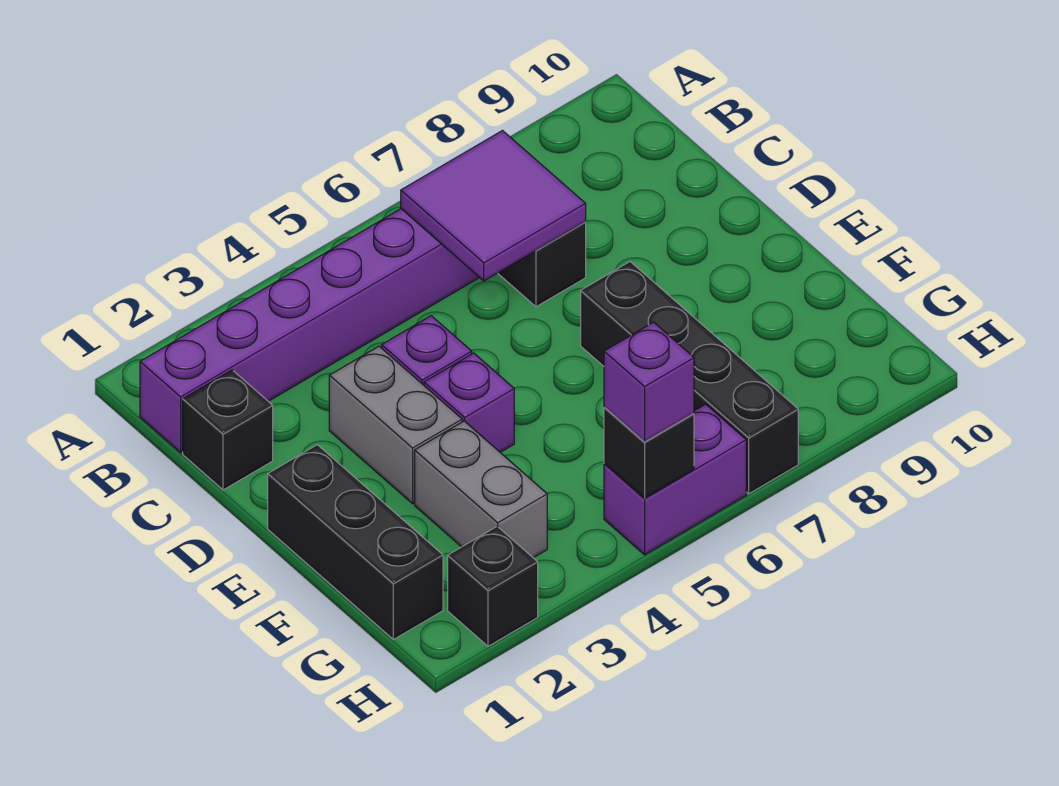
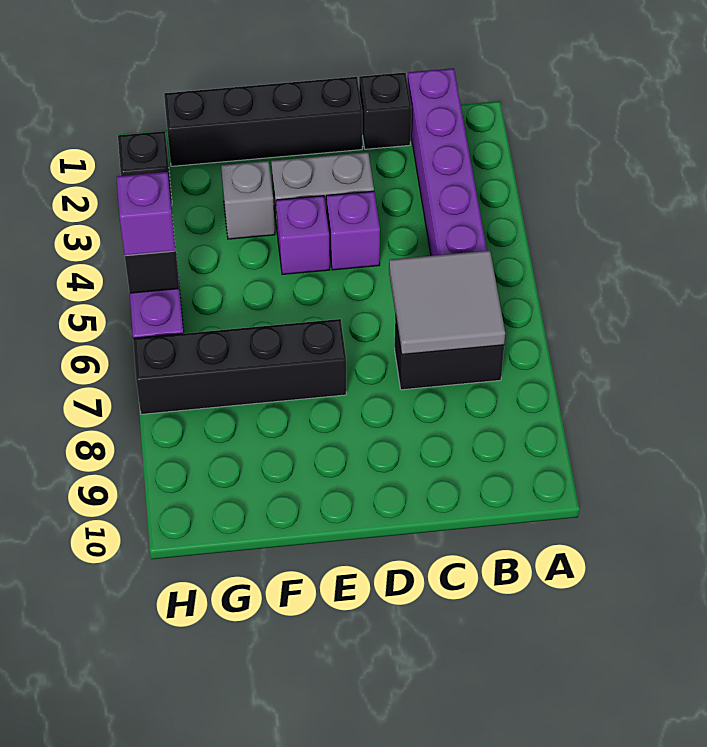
purple tile B6:C7 level 2 -> grey tile B6:C7 level 2
black brick E1:G1 level 1 -> black brick D1:G1 level 1
grey brick F3:G3 level 1 -> grey brick F3 level 1

